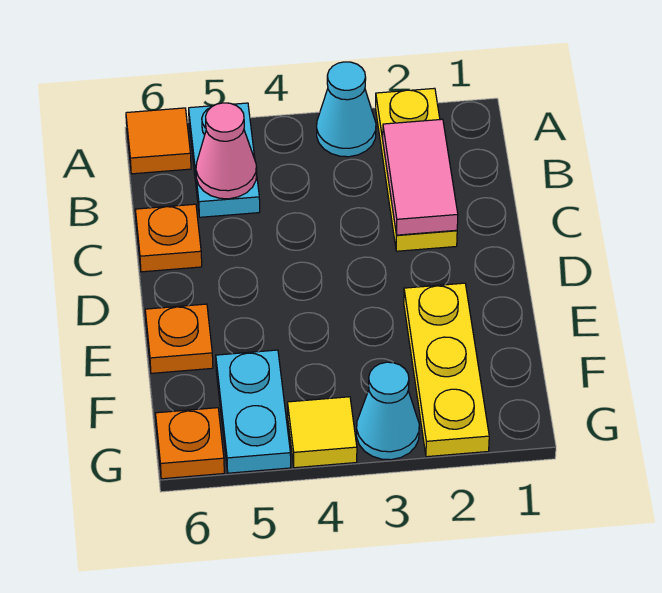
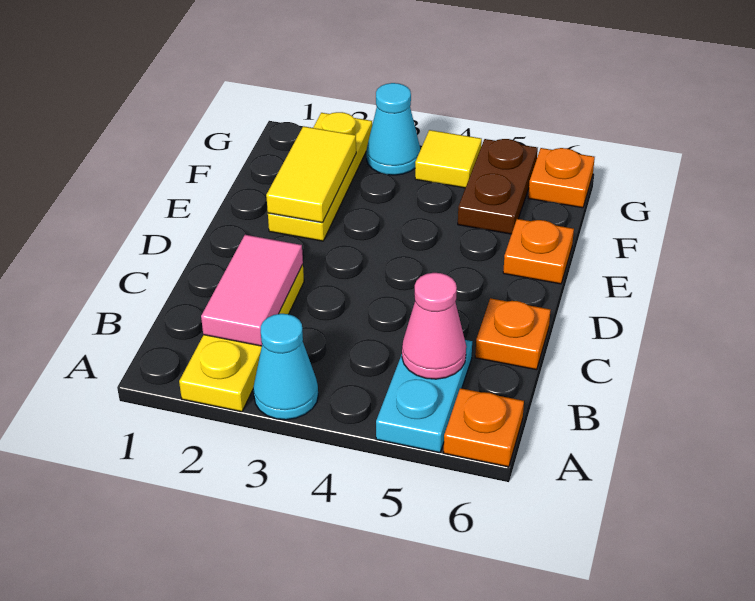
orange tile A6 level 1 -> orange plate A6 level 1
none -> yellow tile E2:F2 level 2
cyan plate F5:G5 level 1 -> brown plate F5:G5 level 1

